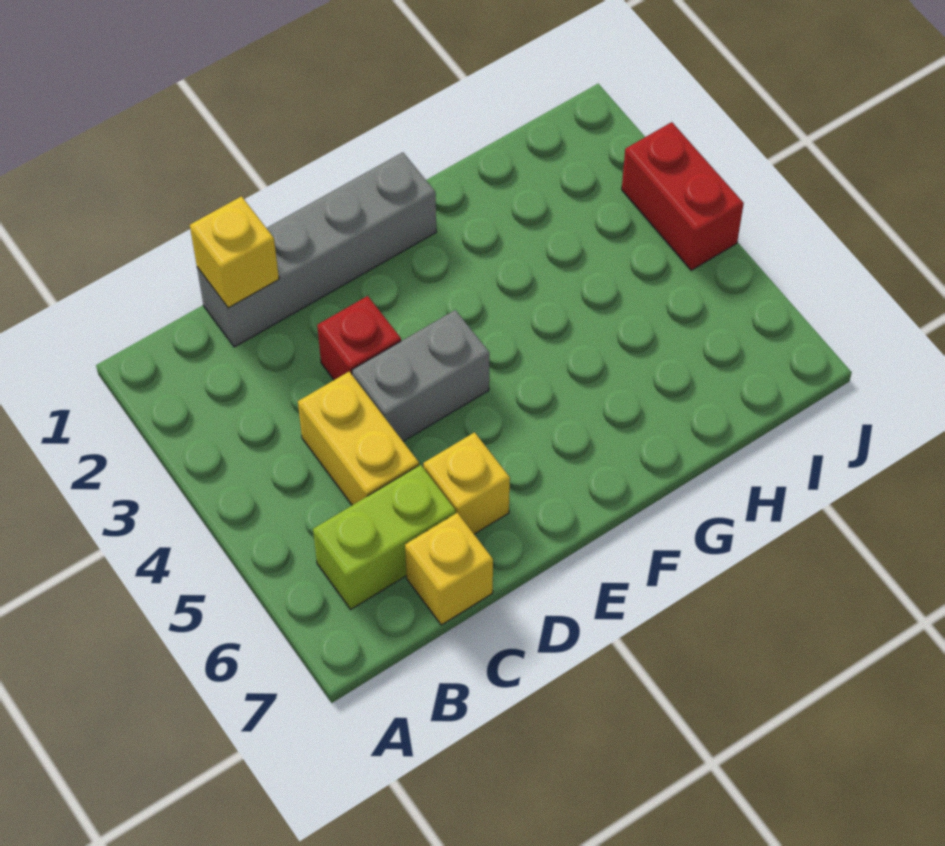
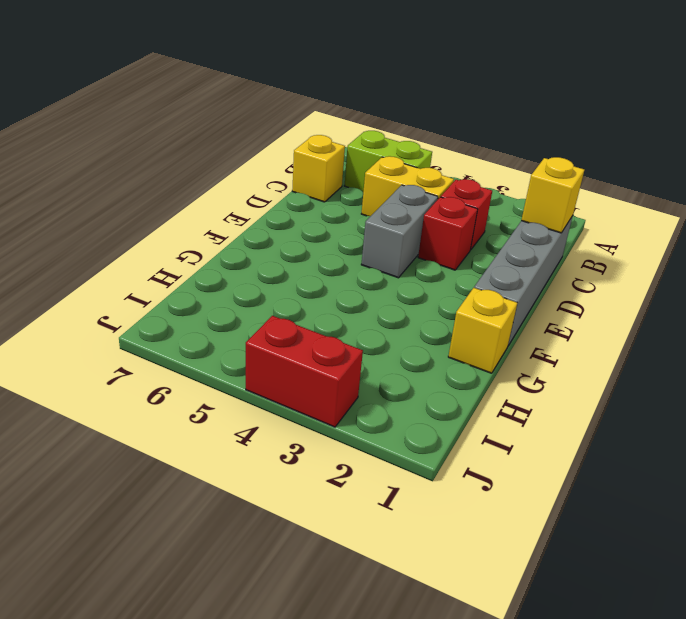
lime brick B6:C6 level 1 -> lime brick B5:B6 level 1
none -> red brick C3 level 1
yellow brick D6 level 1 -> yellow brick G1 level 1

